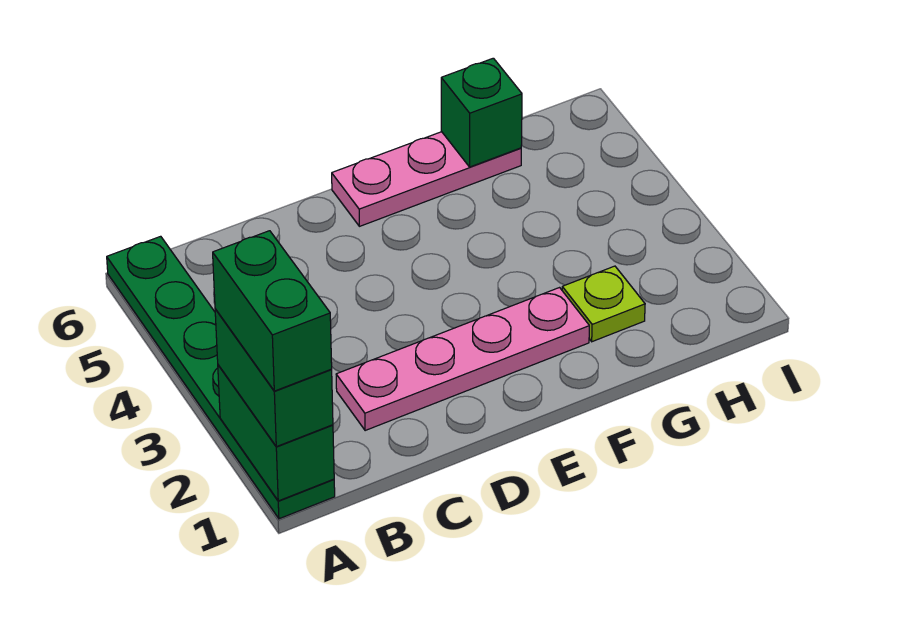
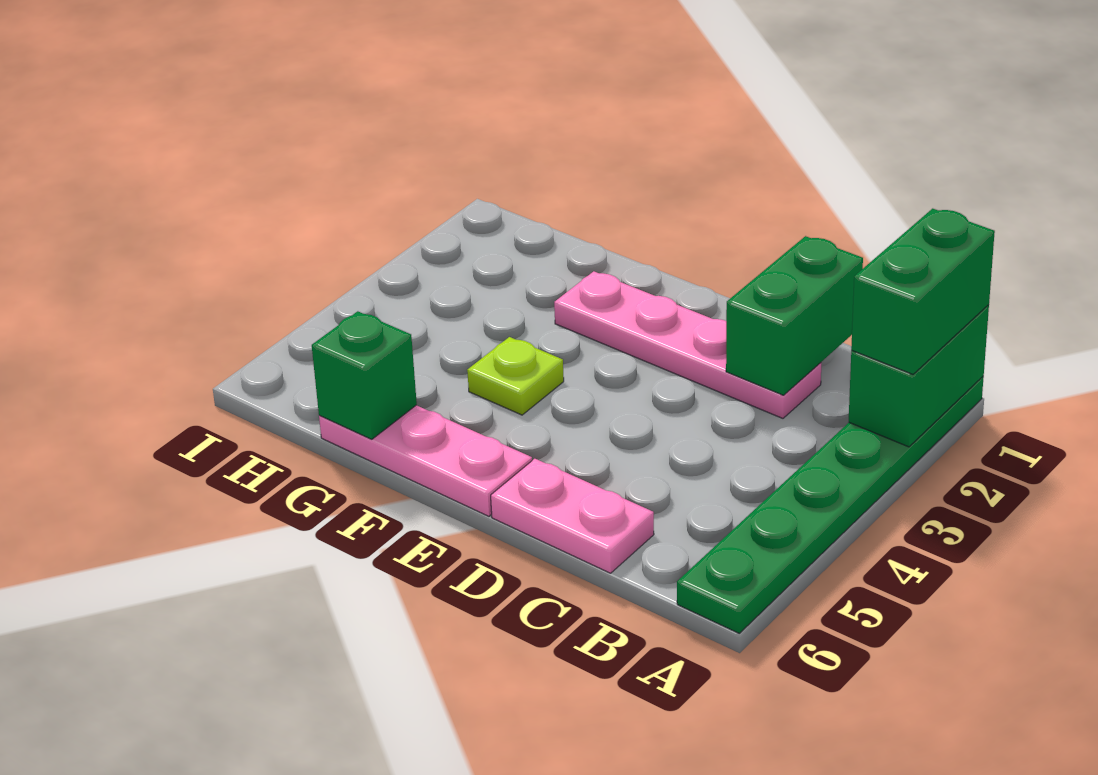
green brick A1:A2 level 4 -> green brick C1:C2 level 2
none -> pink plate C6:D6 level 1
lime plate G2 level 1 -> lime plate F4 level 1

